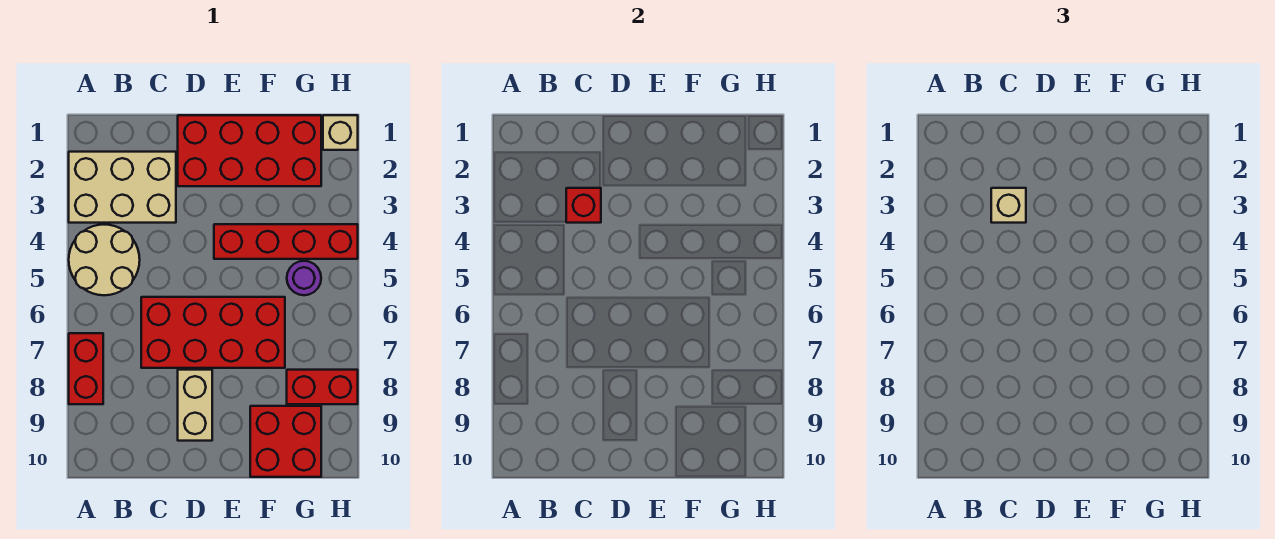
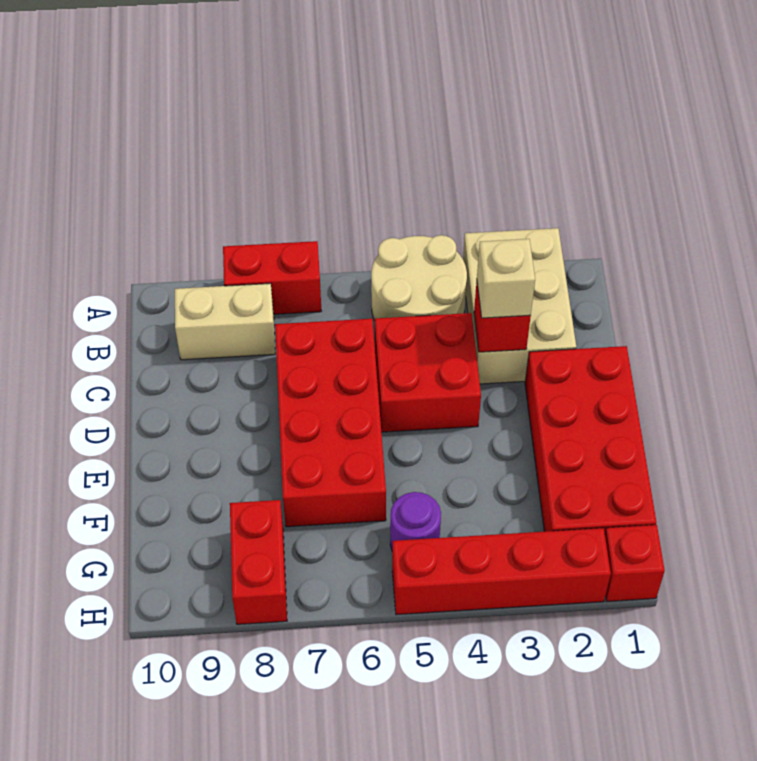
tan brick D8:D9 level 1 -> tan brick B8:B9 level 1
red brick E4:H4 level 1 -> red brick H2:H5 level 1
red brick F9:G10 level 1 -> red brick C4:D5 level 1
tan brick H1 level 1 -> red brick H1 level 1

